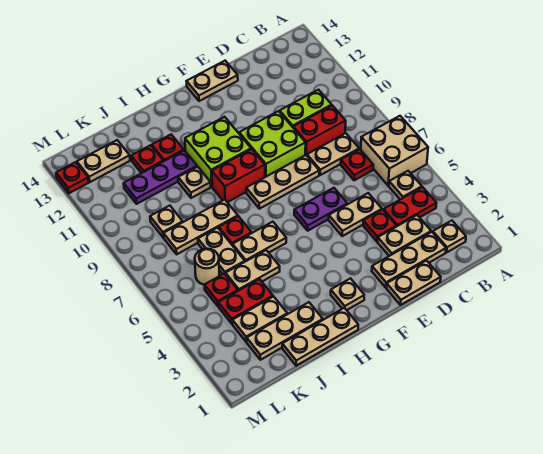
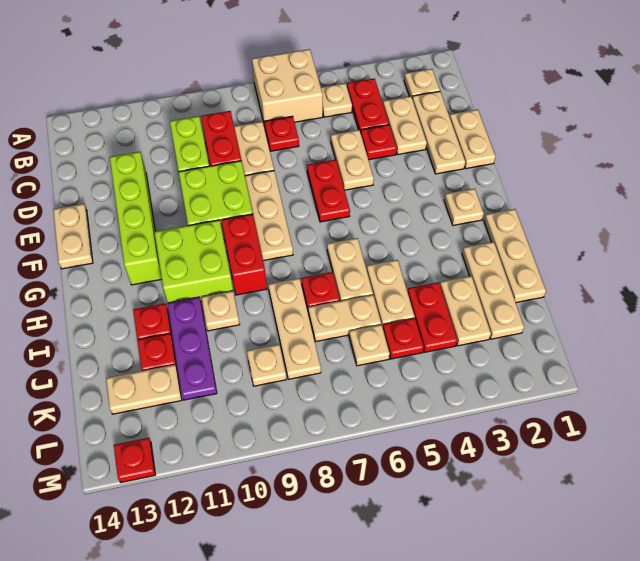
none -> lime brick D12:G12 level 1
purple plate E6:F6 level 1 -> red plate E6:F6 level 1
tan round brick K6 level 1 -> tan plate K6 level 1
tan plate K13:L13 level 1 -> tan plate K12:K13 level 1

